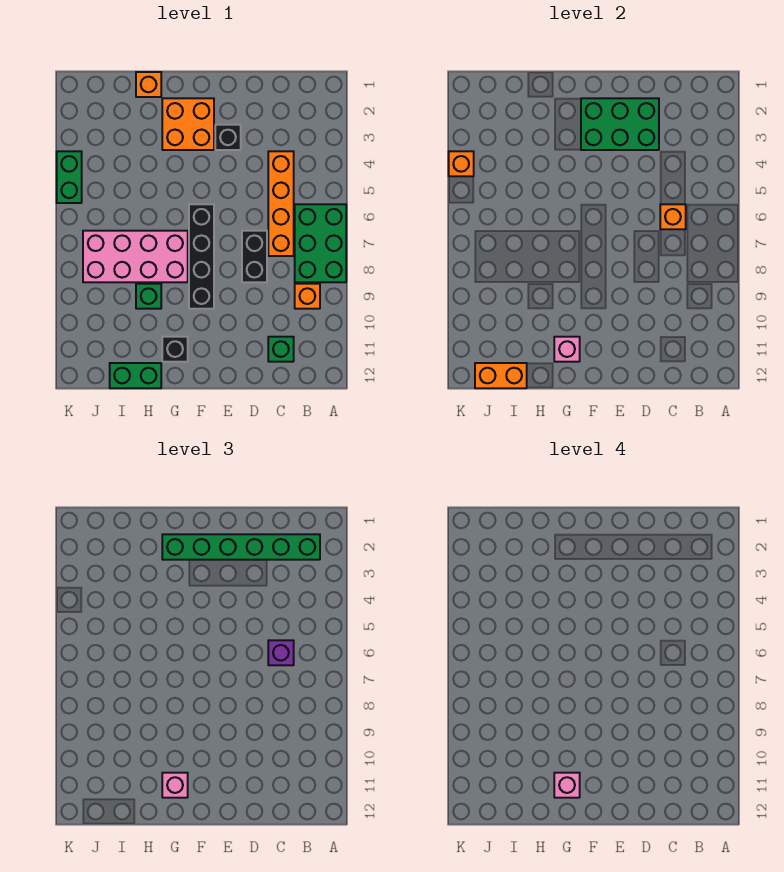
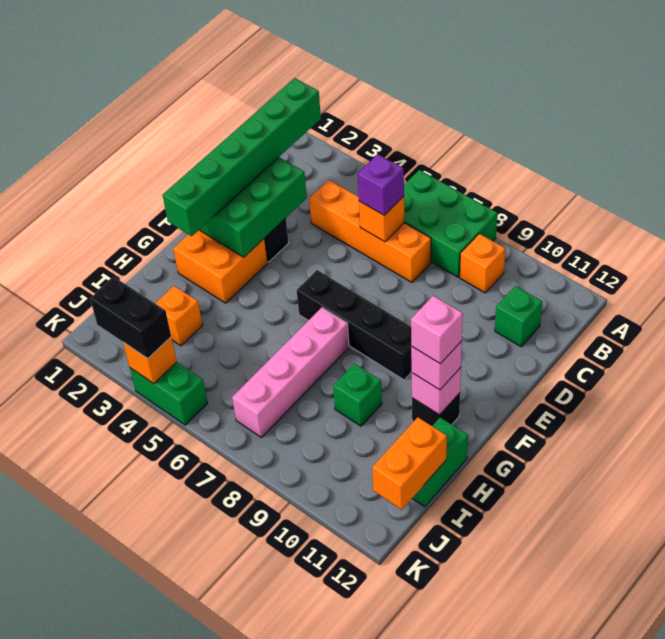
black brick D7:D8 level 1 -> black brick K3:K4 level 3
pink brick G7:J8 level 1 -> pink brick G7:J7 level 1
orange brick H1 level 1 -> orange brick I3 level 1

